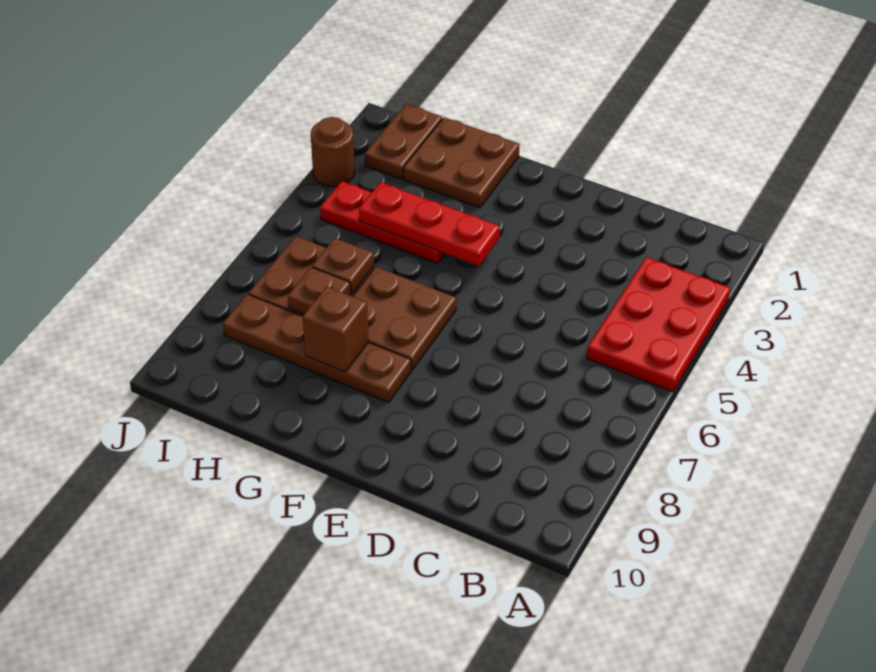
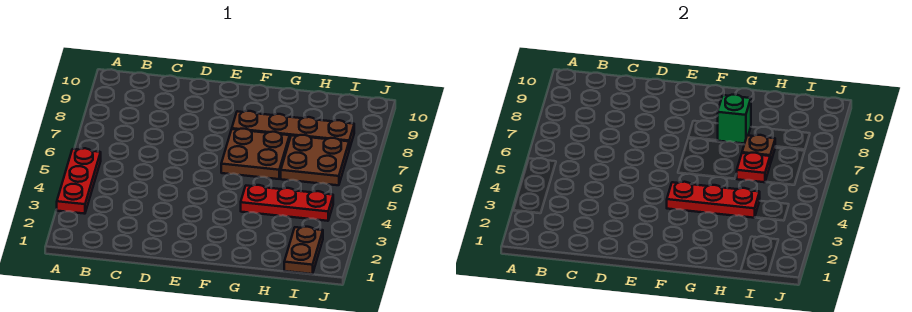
red plate A3:B5 level 1 -> red plate A3:A5 level 1
brown plate G1:H2 level 1 -> none
brown brick G8 level 2 -> green brick G8 level 2
brown plate H6 level 2 -> red plate H6 level 2
brown round brick J3 level 1 -> none

